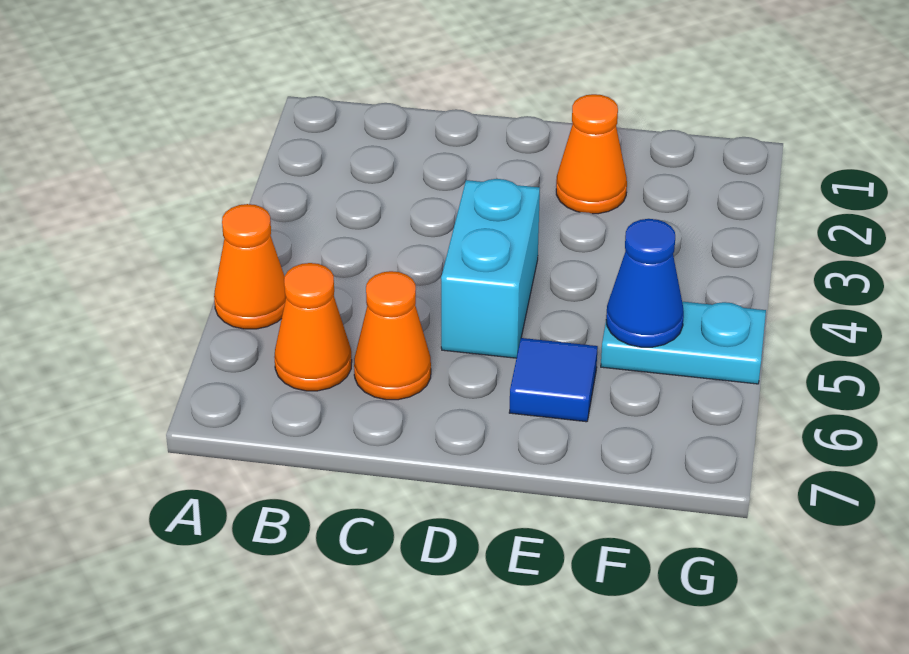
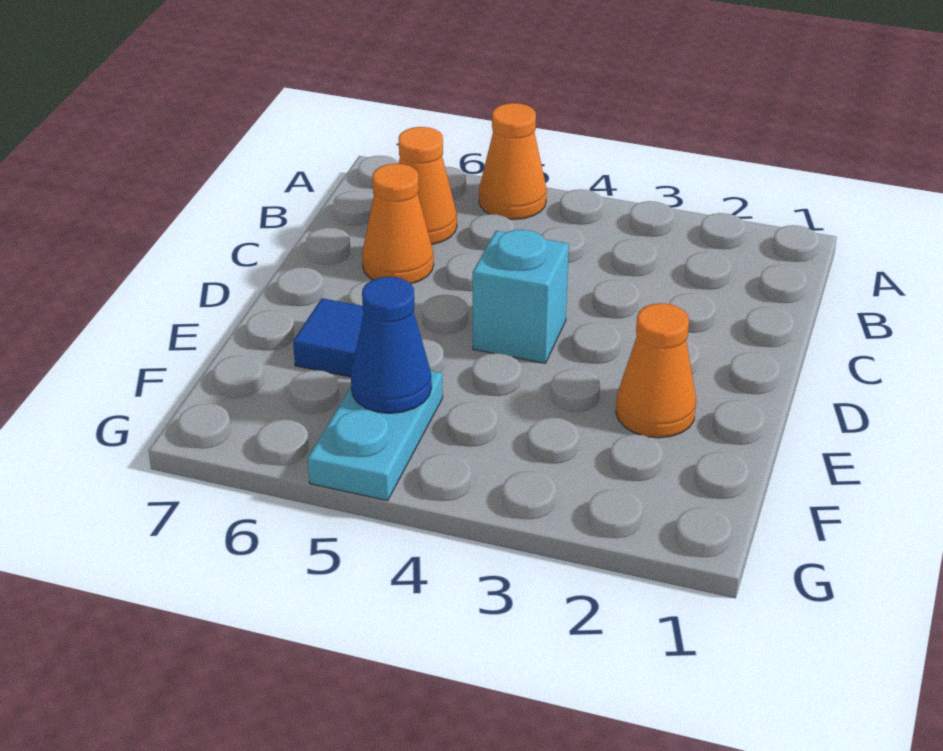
cyan brick D4:D5 level 1 -> cyan brick D4 level 1

